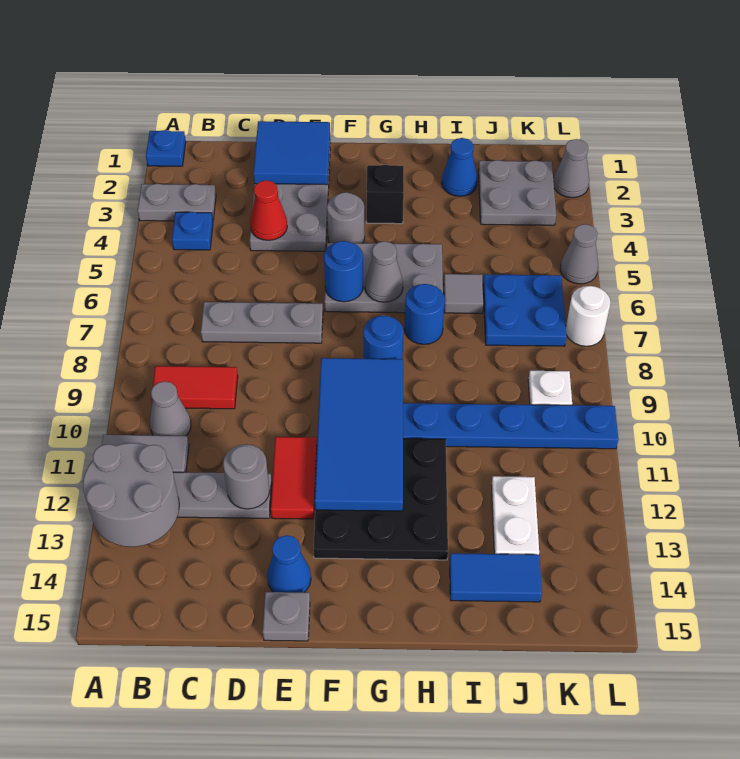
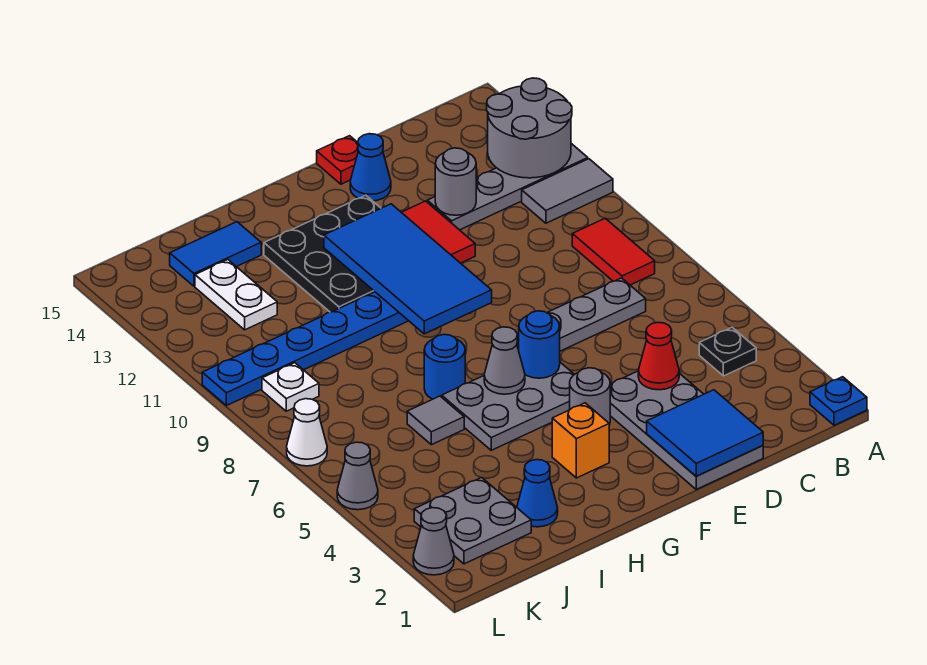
grey plate A3:B3 level 1 -> none
blue plate B4 level 1 -> black plate B4 level 1
red tile B9:C9 level 1 -> red tile B8:B9 level 1
grey cone B10 level 1 -> none
grey plate E15 level 1 -> red plate E15 level 1
black brick G3 level 1 -> orange brick G3 level 1
blue round brick G8 level 1 -> none
blue plate J6:K7 level 1 -> none
white round brick L7 level 1 -> white cone L7 level 1

